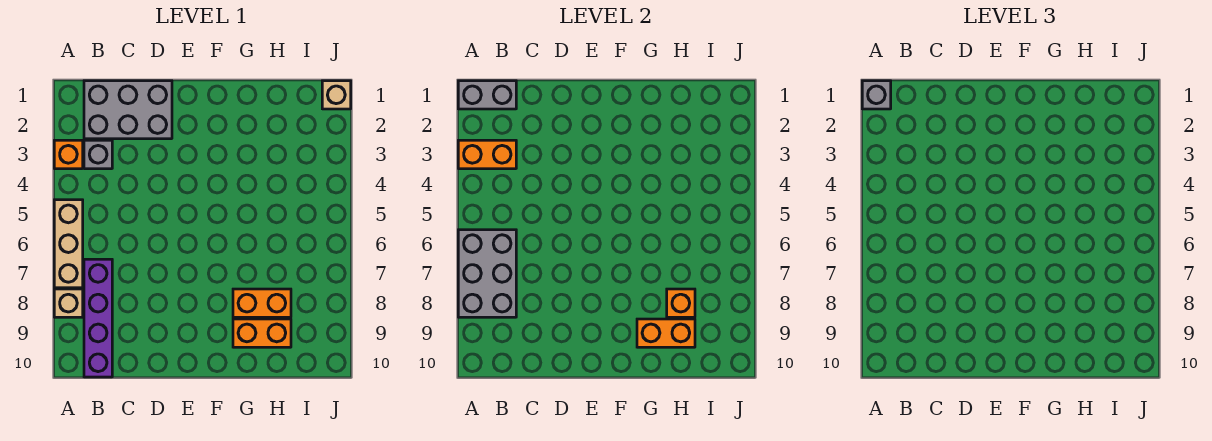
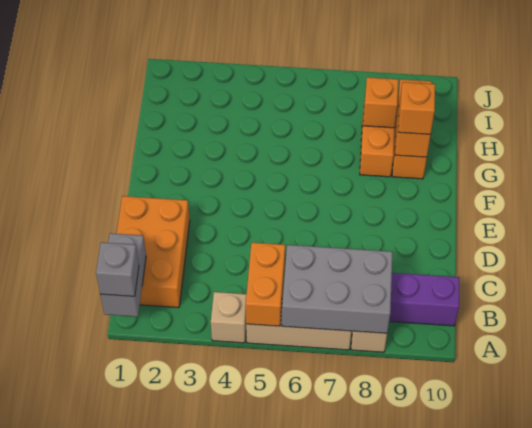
orange brick A3 level 1 -> orange brick G9 level 3
orange brick A3:B3 level 2 -> orange brick A5:B5 level 2
grey brick B1:D2 level 1 -> orange brick B1:D2 level 1
grey brick B3 level 1 -> none
tan brick J1 level 1 -> tan brick A4 level 1

